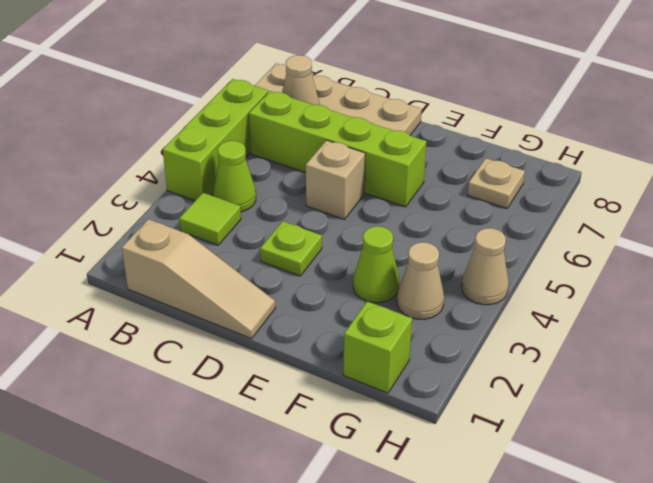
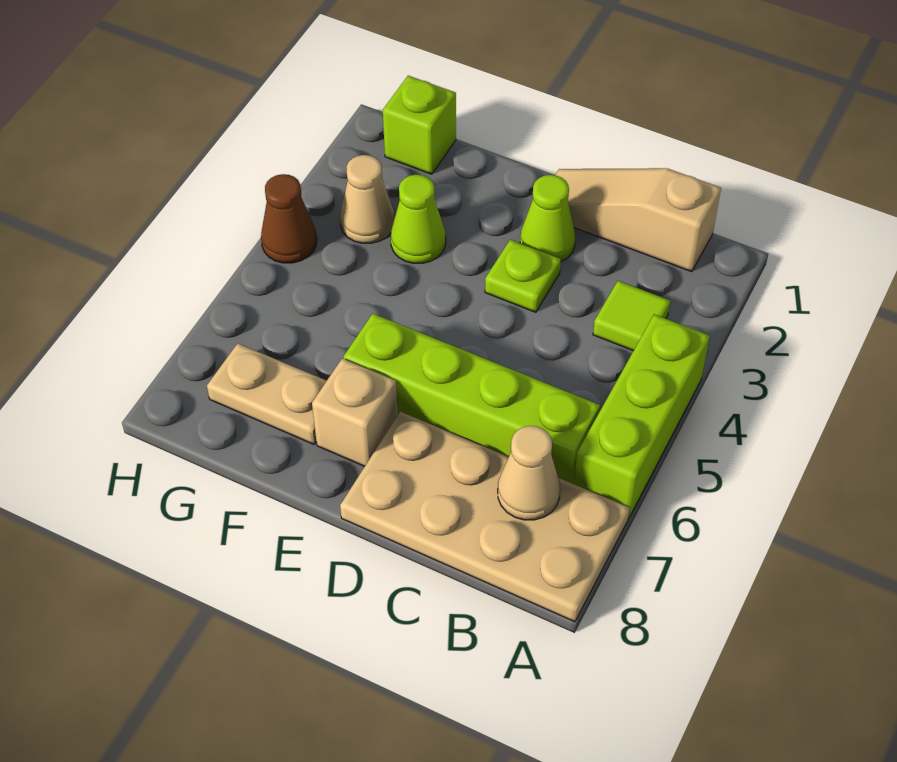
lime cone B4 level 1 -> lime cone D2 level 1
tan brick D5 level 1 -> tan brick E7 level 1
tan plate G7 level 1 -> tan plate F7:G7 level 1
tan cone H4 level 1 -> brown cone H4 level 1

